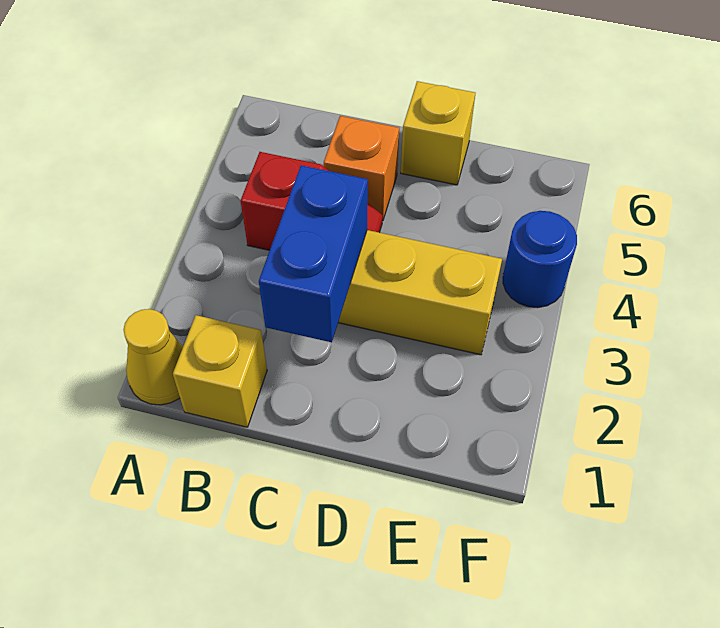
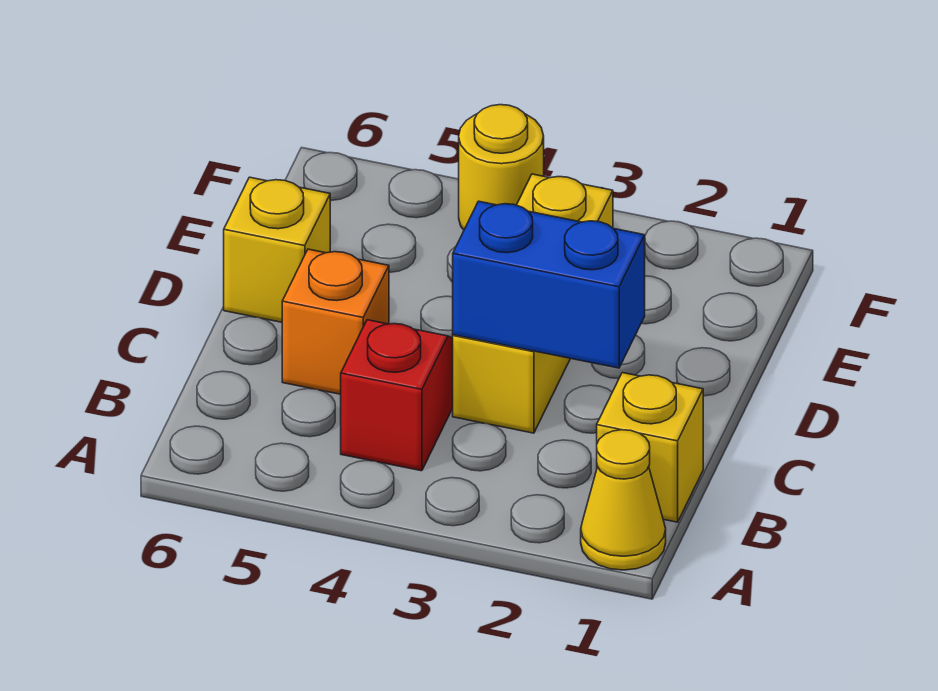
blue round brick F4 level 1 -> yellow round brick F4 level 1

